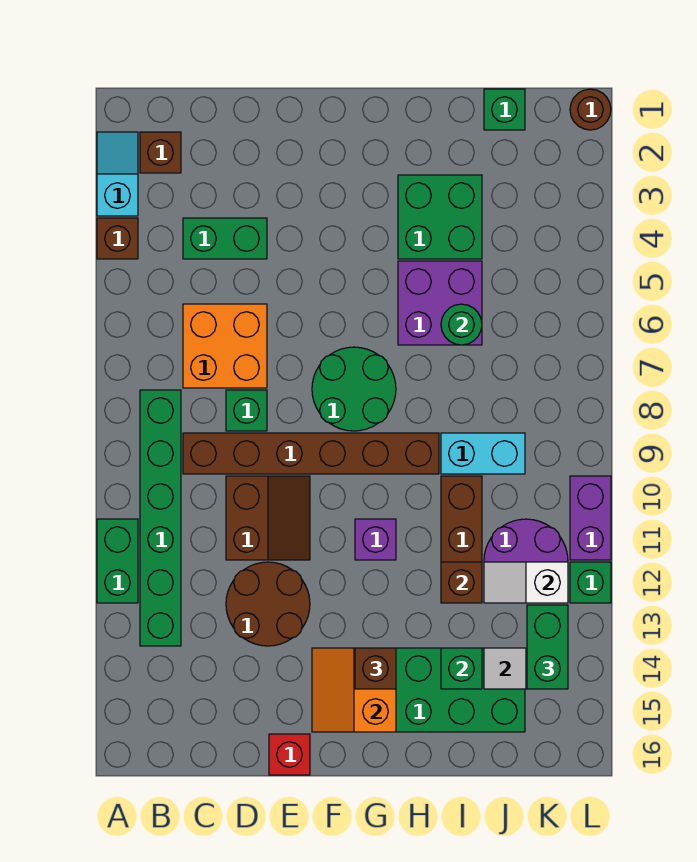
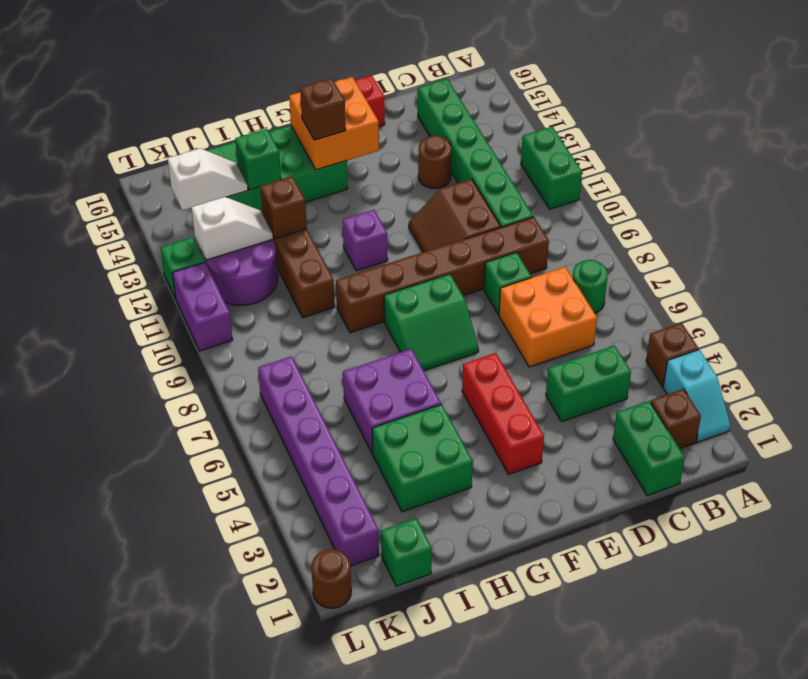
green brick B8:B13 level 1 -> green brick C10:C15 level 1
brown round brick D12:E13 level 1 -> brown round brick D13 level 1
none -> red brick F3:F5 level 1
green round brick F7:G8 level 1 -> green slope F7:G8 level 1 top 8
orange slope F14:G15 level 2 top G -> orange brick F14:G15 level 2
green round brick I6 level 2 -> green round brick B7 level 1
cyan brick I9:J9 level 1 -> none
none -> purple brick K2:K7 level 1
green brick K13:K14 level 3 -> green brick C1:C2 level 1

